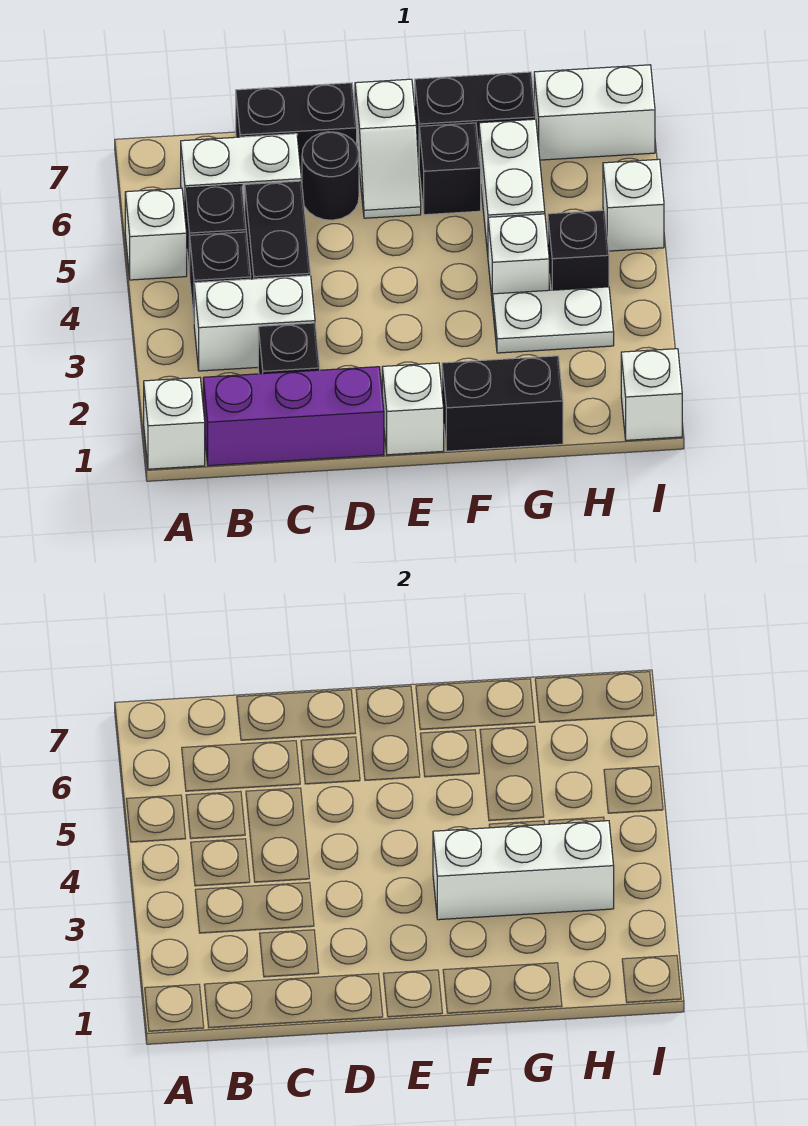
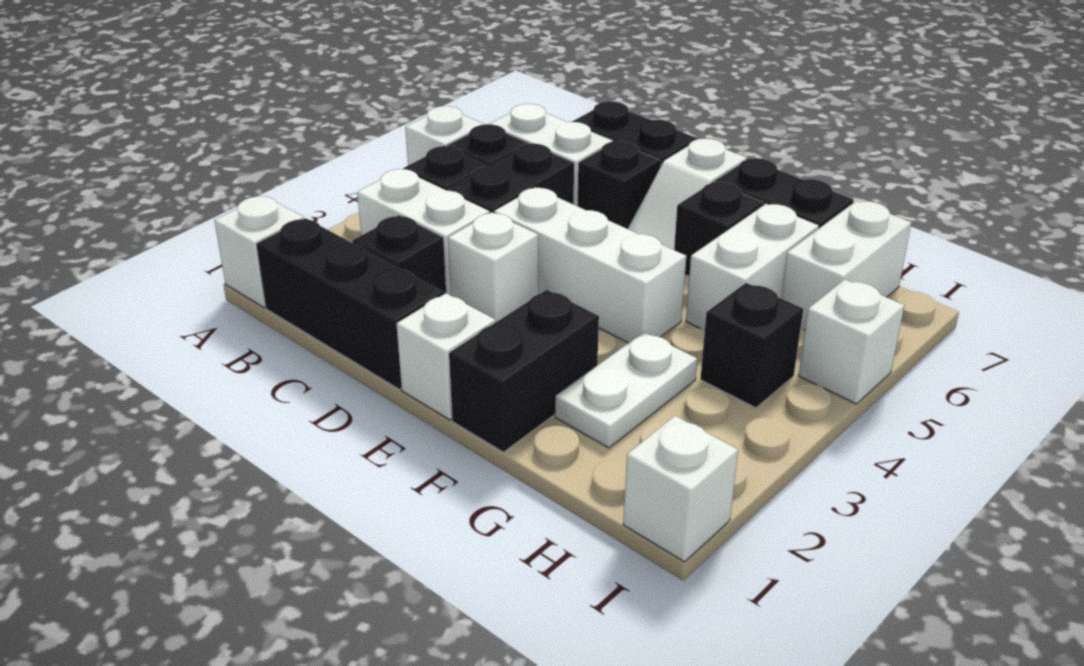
purple brick B1:D1 level 1 -> black brick B1:D1 level 1
black round brick D6 level 1 -> black brick D6 level 1
black brick F1:G1 level 1 -> black brick F1:F2 level 1
white brick F3:H3 level 2 -> white brick D4:F4 level 1
white plate G3:H3 level 1 -> white plate G2:G3 level 1
white brick G4 level 1 -> white brick D3 level 1
white brick H7:I7 level 1 -> white brick H6:H7 level 1

